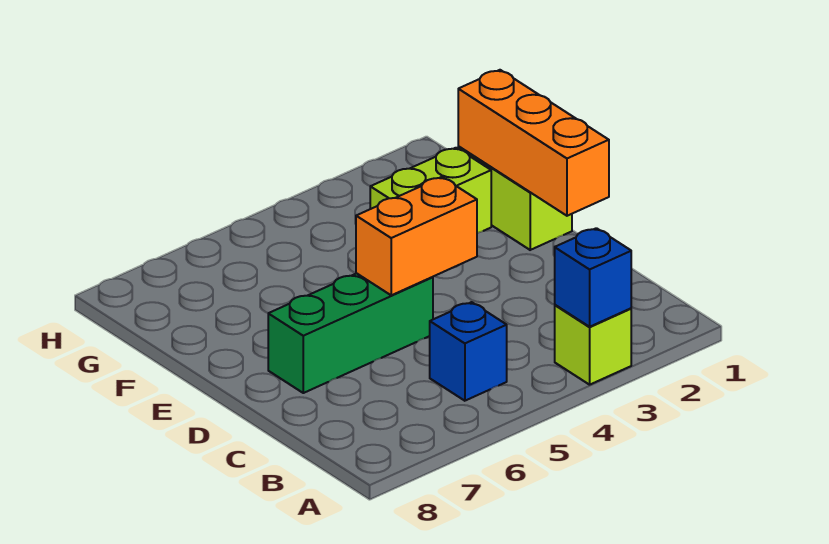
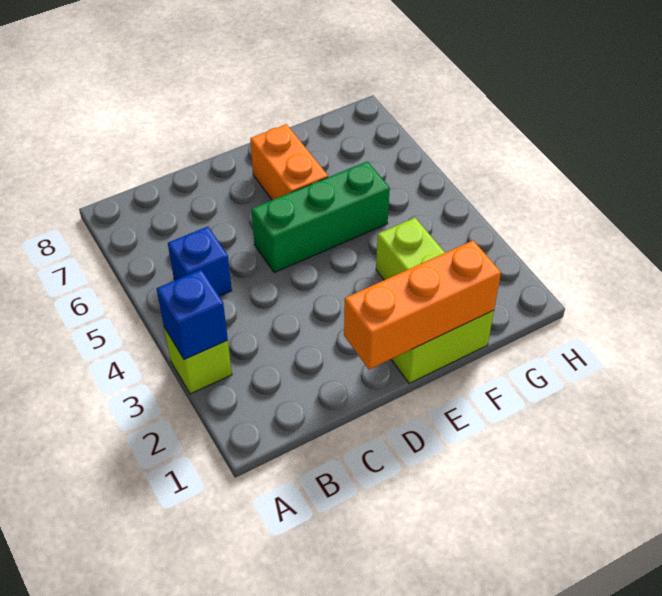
orange brick D4:D5 level 2 -> orange brick E6:E7 level 1
green brick D5:D7 level 1 -> green brick D5:F5 level 1

